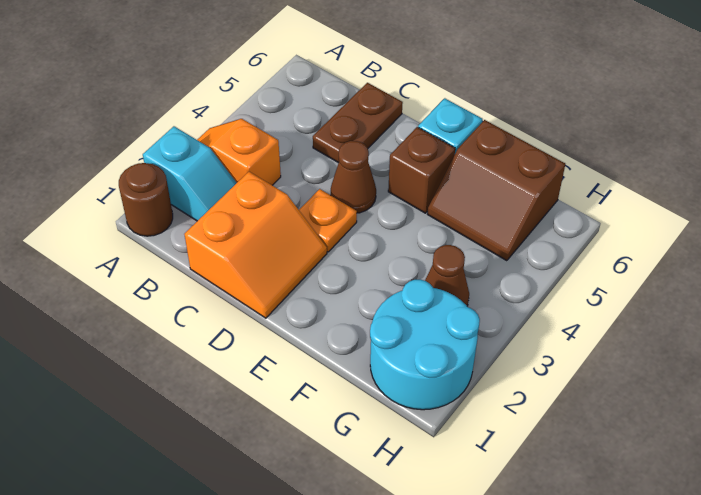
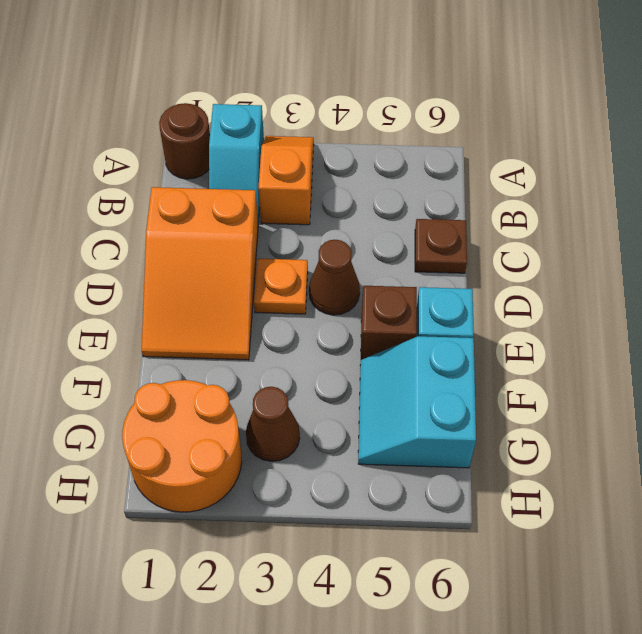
orange slope C1:D2 level 1 top C -> orange slope C1:E2 level 1 top C
brown plate C5:C6 level 1 -> brown plate C6 level 1
brown slope F5:G6 level 1 top 6 -> cyan slope F5:G6 level 1 top 6
cyan round brick G1:H2 level 1 -> orange round brick G1:H2 level 1

